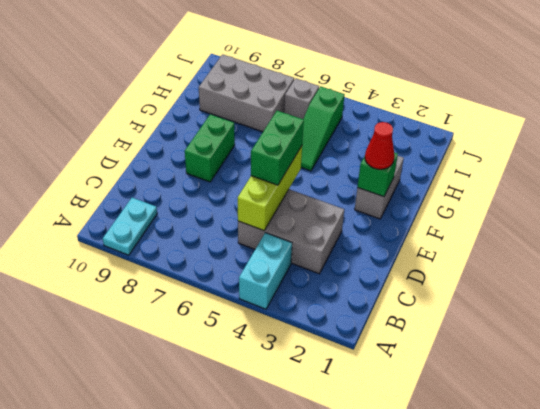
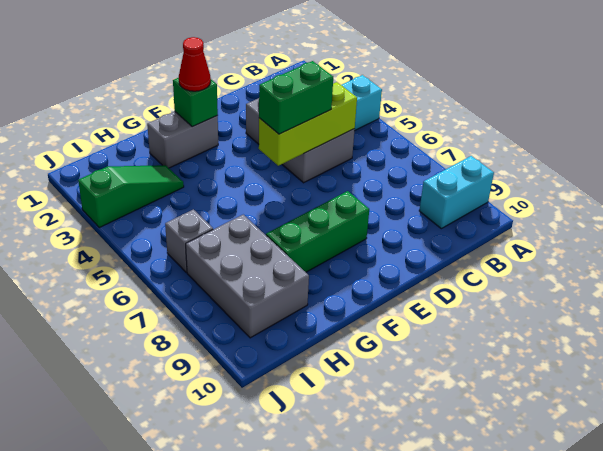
cyan plate A9:B9 level 1 -> cyan brick A9:B9 level 1
green brick E8:F8 level 1 -> green brick E8:G8 level 1
green slope G5:I5 level 1 top I -> green slope H3:J3 level 1 top J

